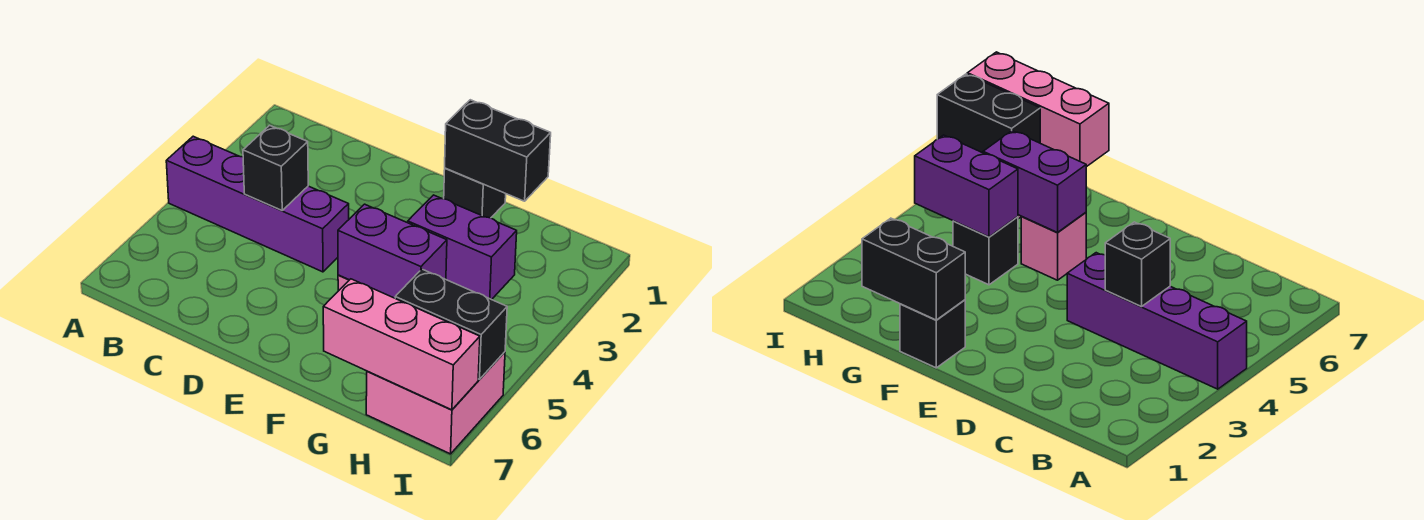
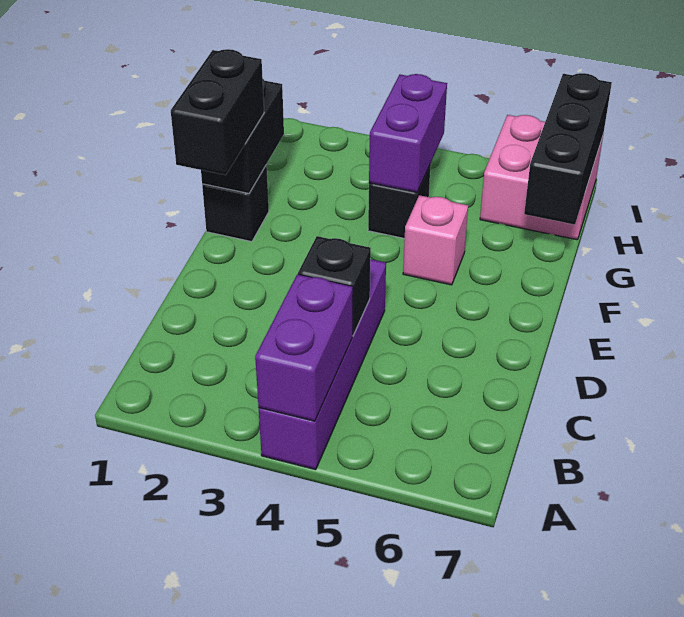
purple brick F5:G5 level 2 -> purple brick A4:B4 level 2
pink brick G7:I7 level 2 -> black brick G7:I7 level 2
black brick H6:I6 level 2 -> black brick E1:F1 level 3

